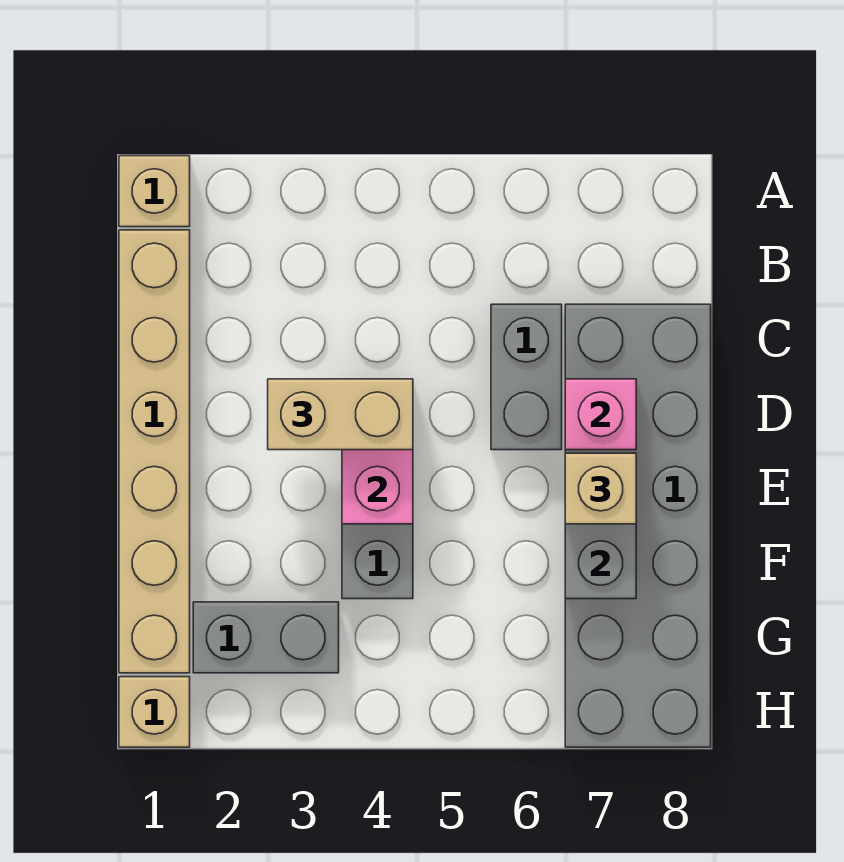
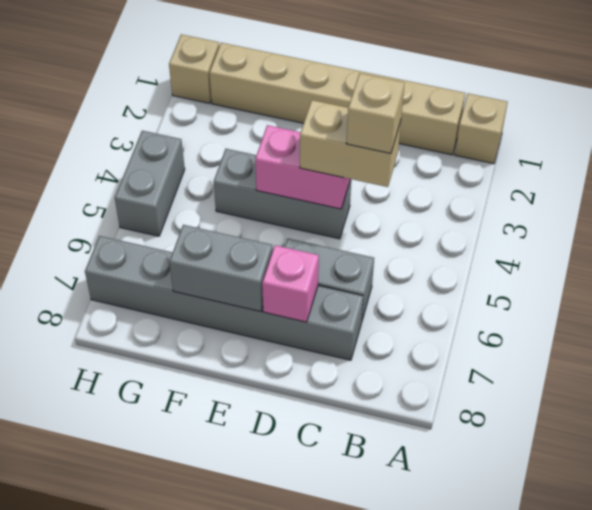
grey brick C7:H8 level 1 -> grey brick C7:H7 level 1
tan brick D3:D4 level 3 -> tan brick C4:D4 level 3
tan brick E7 level 3 -> tan brick C4 level 4
grey brick G2:G3 level 1 -> grey brick H4:H5 level 1

